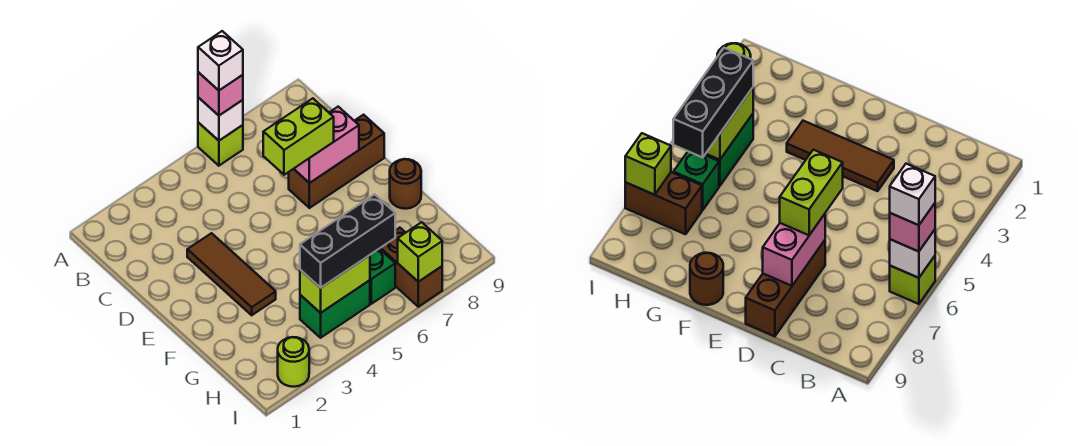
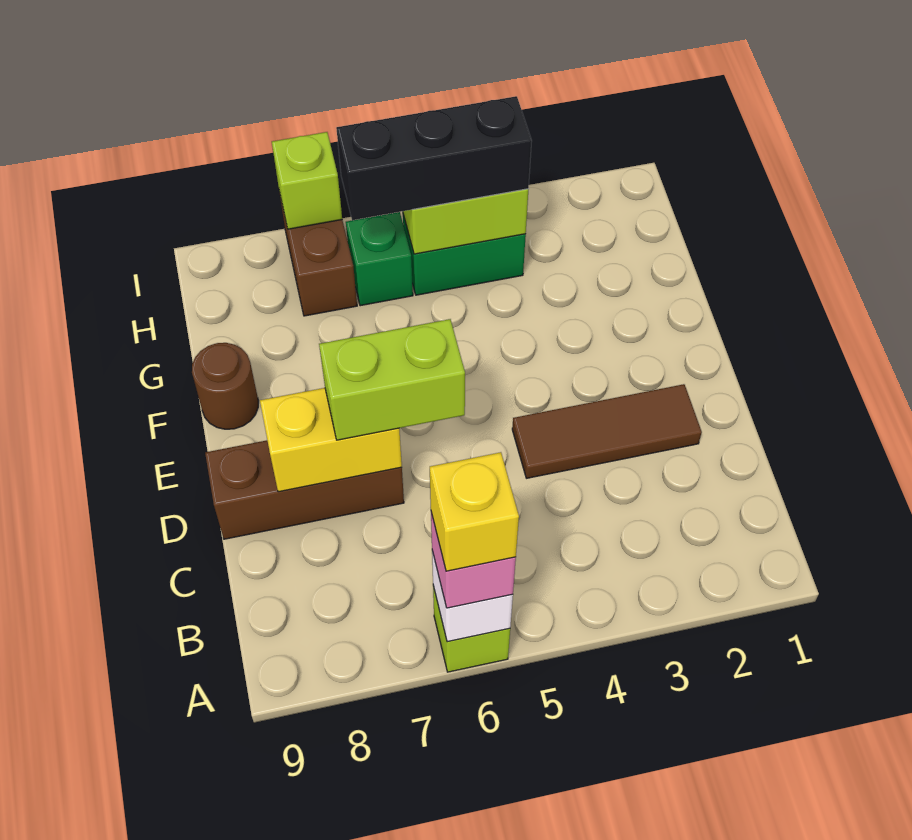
white brick A6 level 4 -> yellow brick A6 level 4
brown tile D3:F3 level 1 -> brown tile D2:D4 level 1
pink brick D7:D8 level 2 -> yellow brick D7:D8 level 2
lime round brick I2 level 1 -> none

